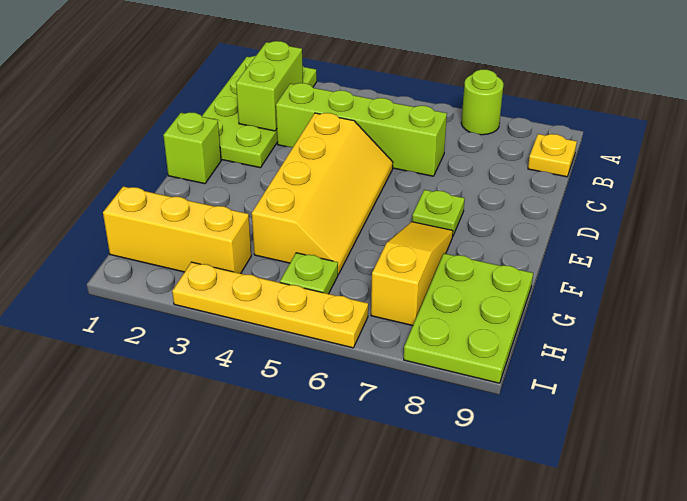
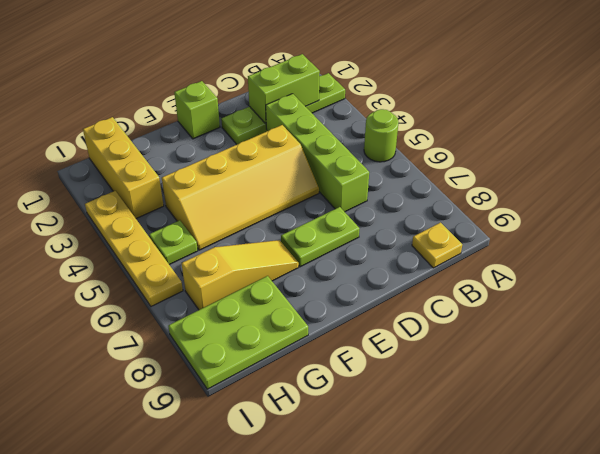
lime plate A1:D2 level 1 -> lime plate A2:D2 level 1
lime round brick A7 level 1 -> lime round brick A5 level 1
lime plate E7 level 1 -> lime plate D7:E7 level 1

